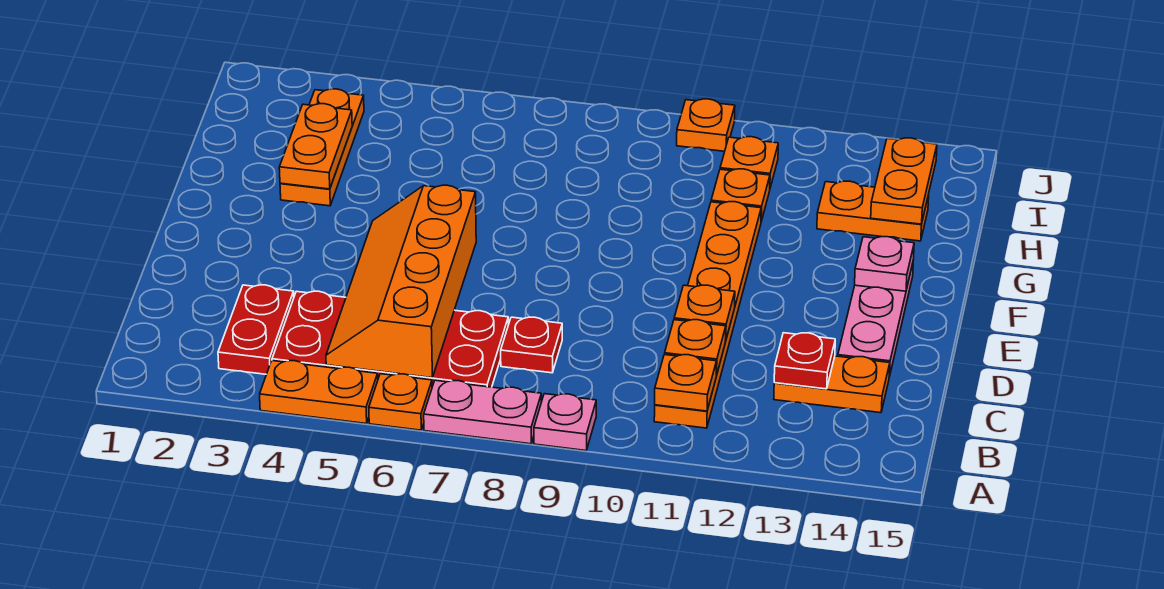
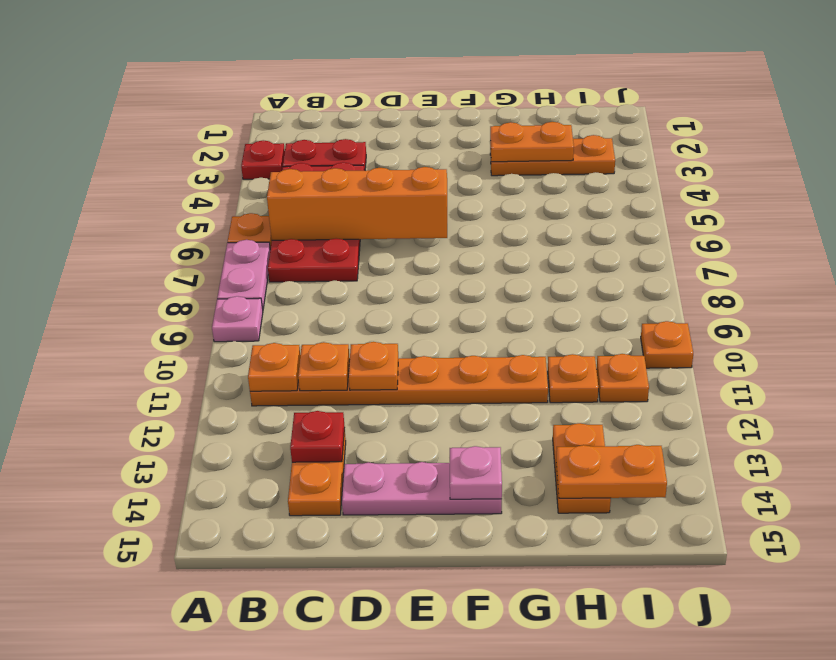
orange plate A4:A5 level 1 -> none
red plate C8 level 1 -> red plate A3 level 1

